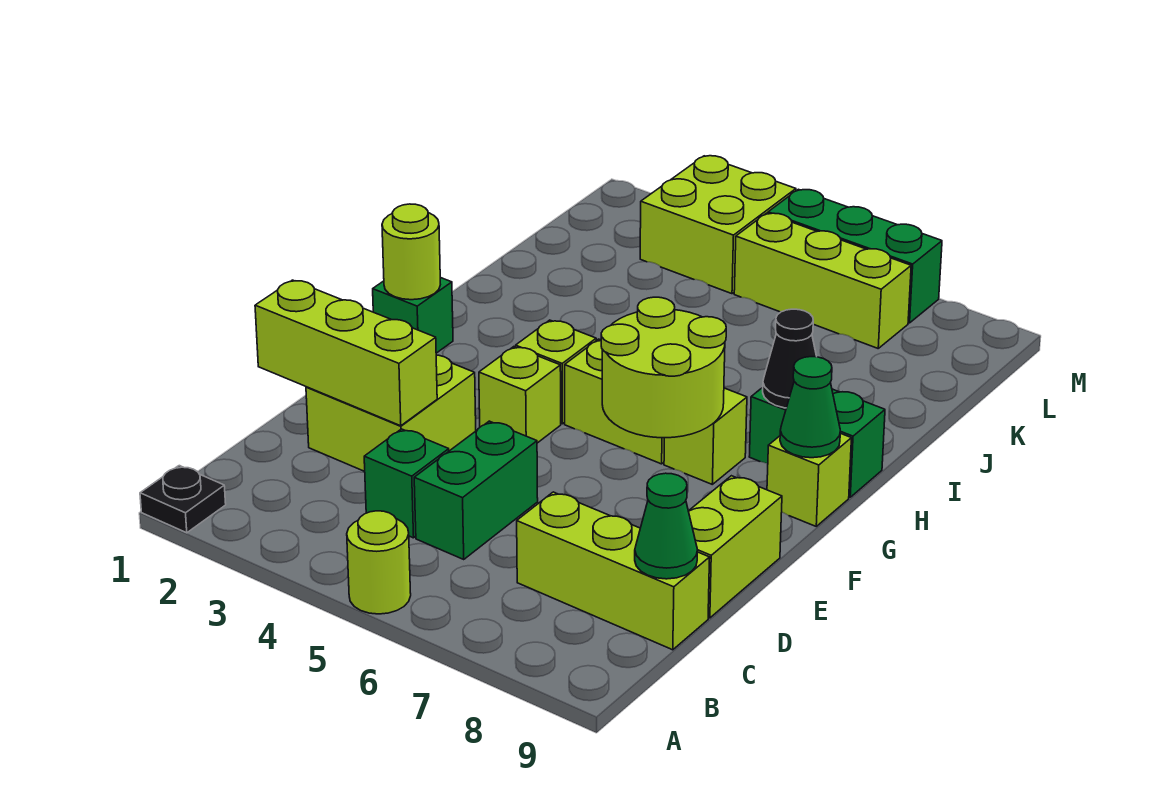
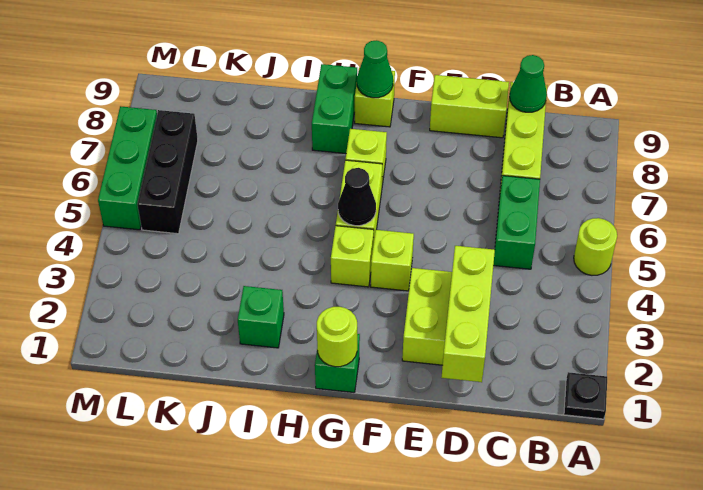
green brick C4 level 1 -> green brick I2 level 1
green brick C5:D5 level 1 -> green brick C5:C6 level 1
lime round brick F6:G7 level 2 -> none
black cone H8 level 2 -> black cone G5 level 2
lime brick L3:M4 level 1 -> none
lime brick L5:L7 level 1 -> black brick L5:L7 level 1

